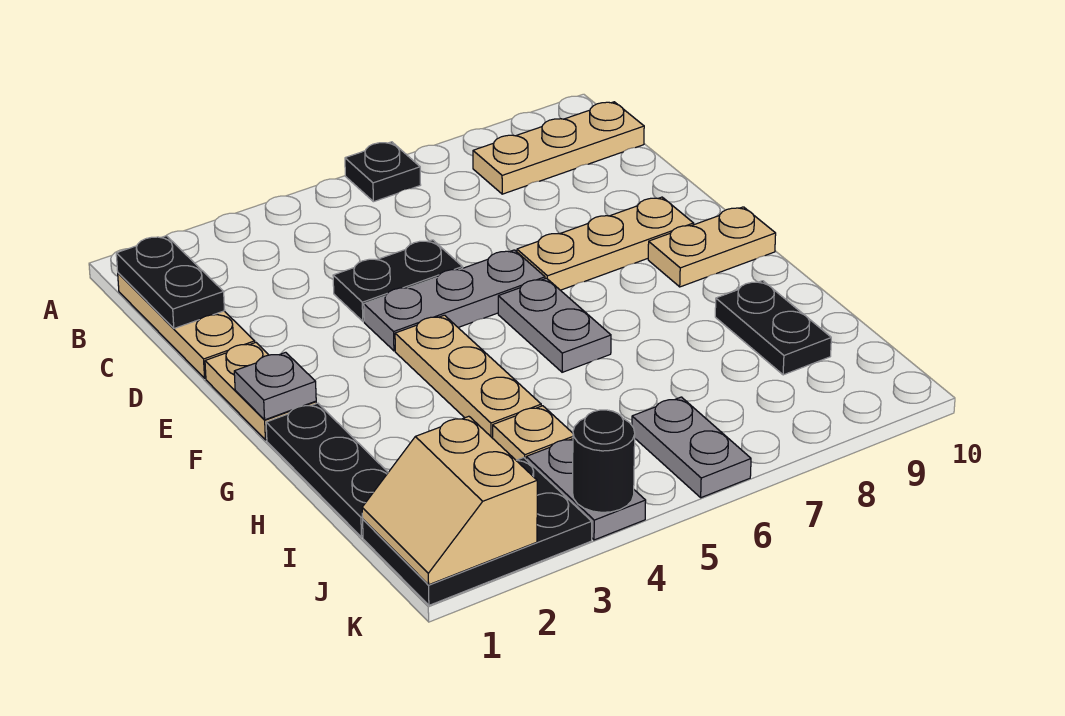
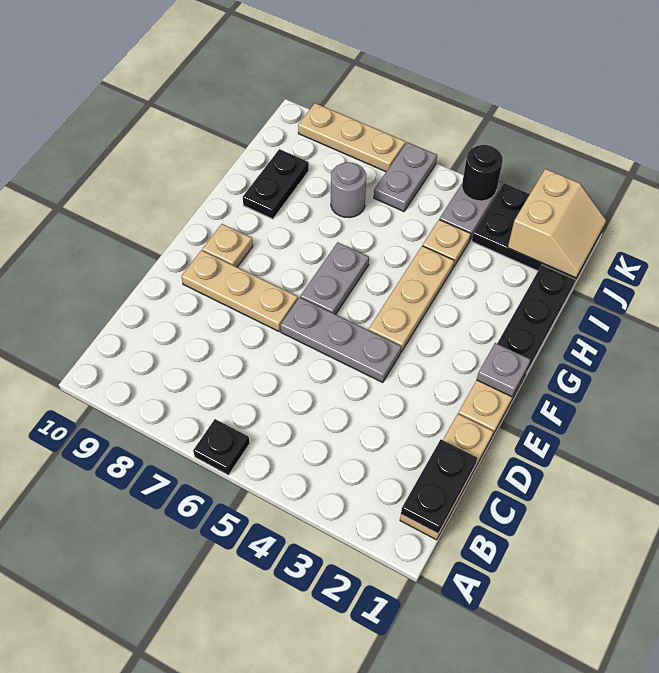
tan plate B8:B10 level 1 -> tan plate K7:K9 level 1
black plate D4:D5 level 1 -> none
tan plate F9:F10 level 1 -> tan plate F9 level 1
none -> grey round brick I7 level 1

